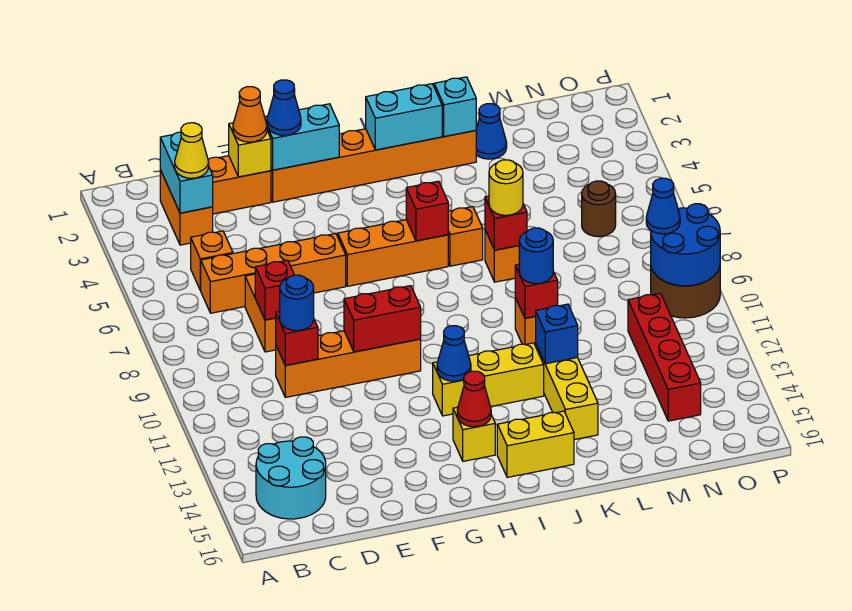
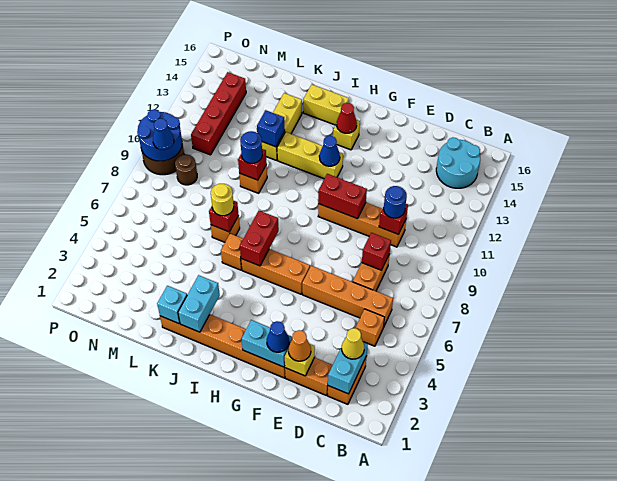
cyan brick I2:J2 level 2 -> cyan brick J2:J3 level 2
red brick I6 level 2 -> red brick I6:I7 level 2
blue cone L2 level 1 -> none
brown round brick N6 level 1 -> brown round brick N9 level 1

